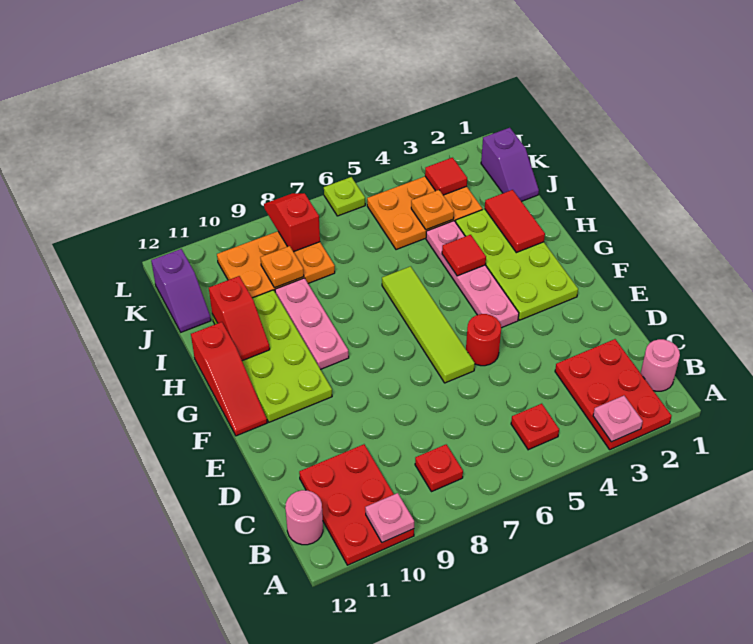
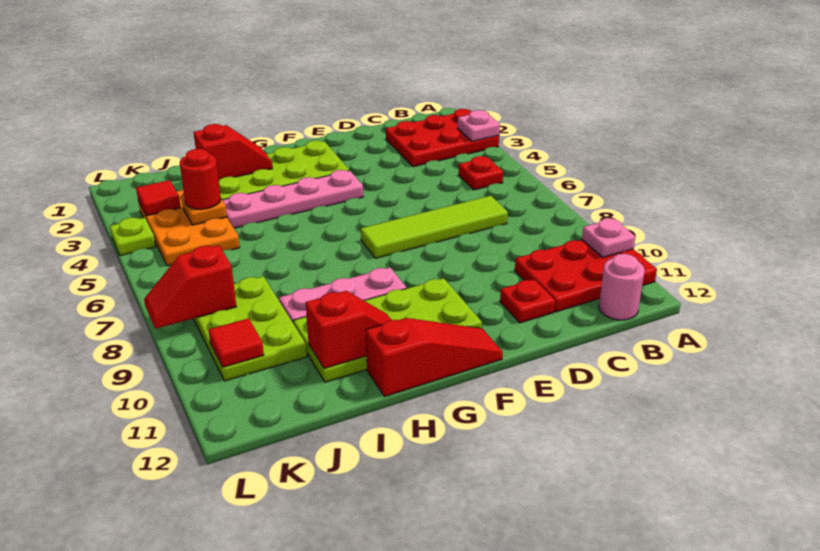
pink round brick B1 level 1 -> none
red plate B8 level 1 -> red plate D11 level 1
red round brick E5 level 1 -> red round brick J4 level 3
lime tile E6:H6 level 1 -> lime tile C7:F7 level 1
red tile H2:I2 level 2 -> red slope H2:I2 level 2 top I
red tile H4 level 2 -> red tile K10 level 2
purple slope J1:K1 level 1 top K -> none
orange plate J8:K10 level 1 -> lime plate J8:K10 level 1
orange plate J9 level 2 -> none
purple slope J12:K12 level 1 top K -> none
lime plate L6 level 1 -> lime plate L4 level 1

